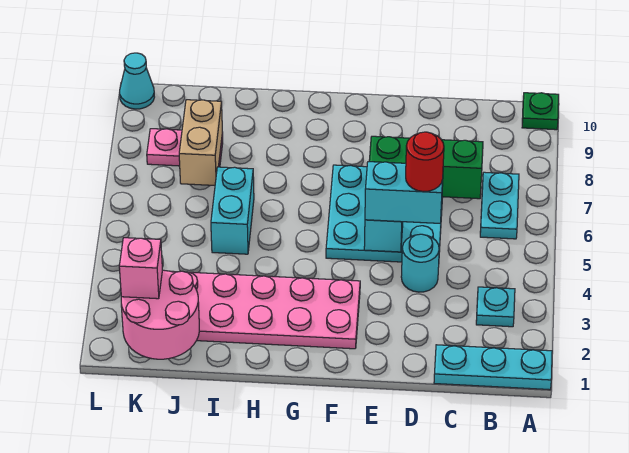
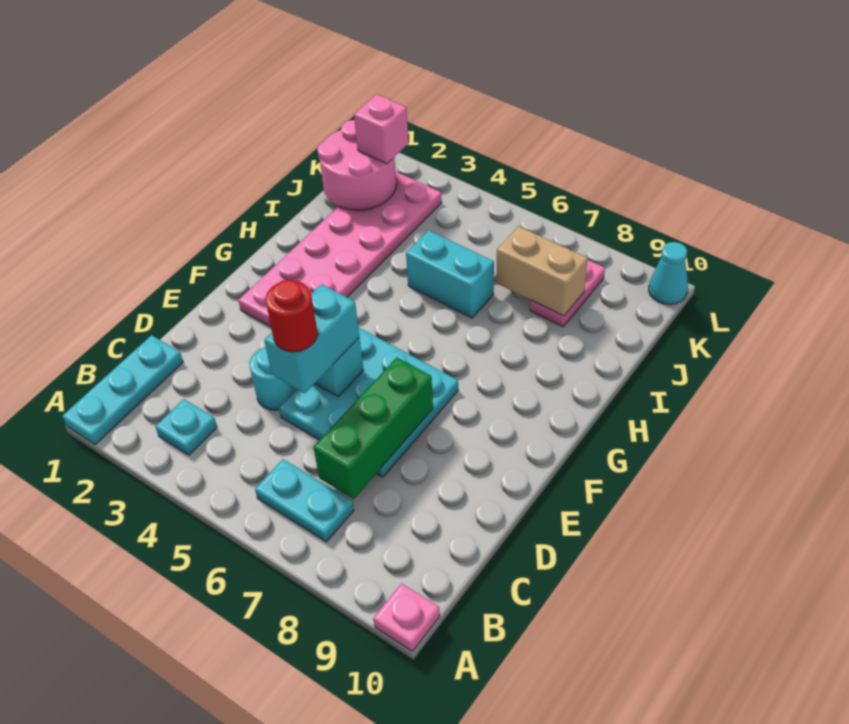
green plate A10 level 1 -> pink plate A10 level 1

